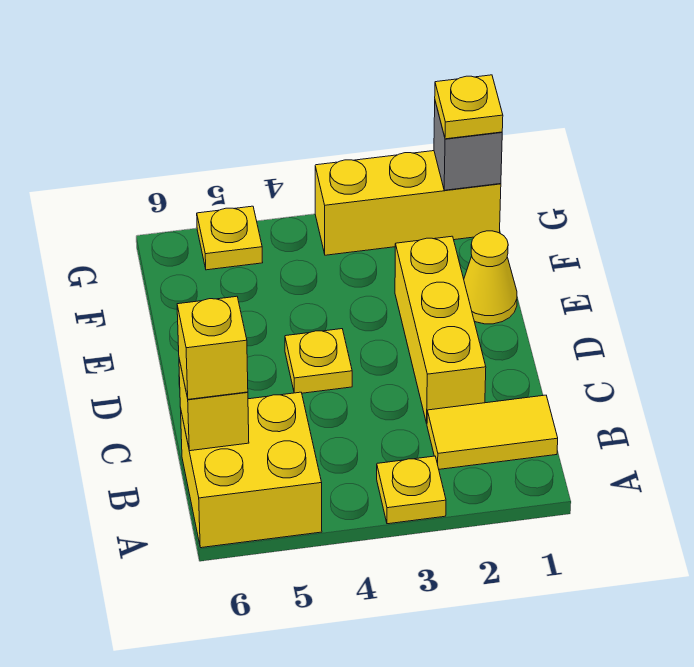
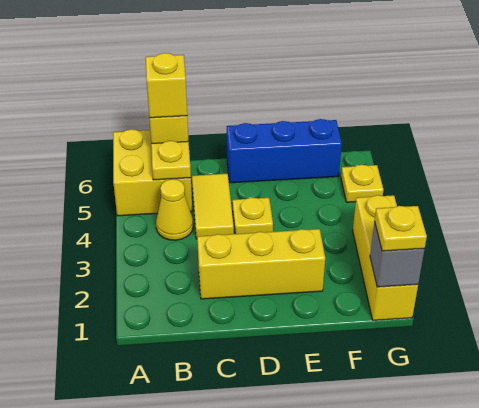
yellow plate A3 level 1 -> yellow plate B5 level 2
yellow tile B1:B2 level 1 -> yellow tile C4:C5 level 1
none -> blue brick D6:F6 level 1
yellow cone E1 level 1 -> yellow cone B4 level 1

